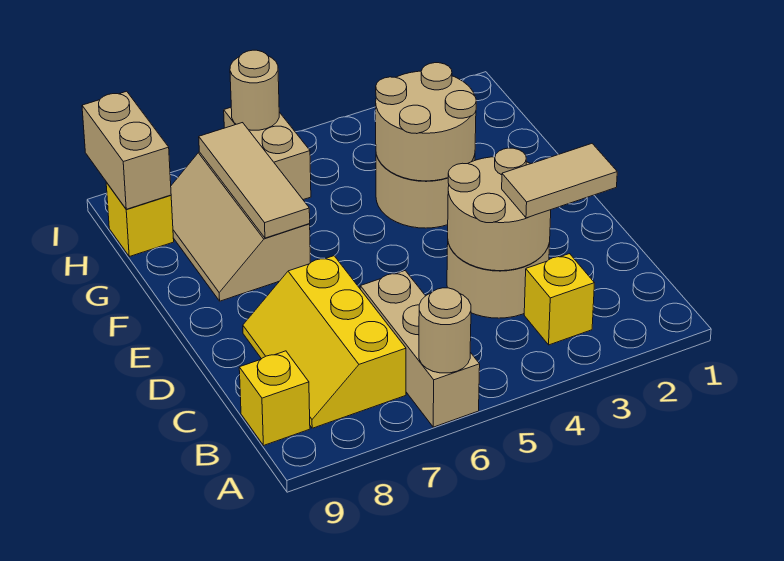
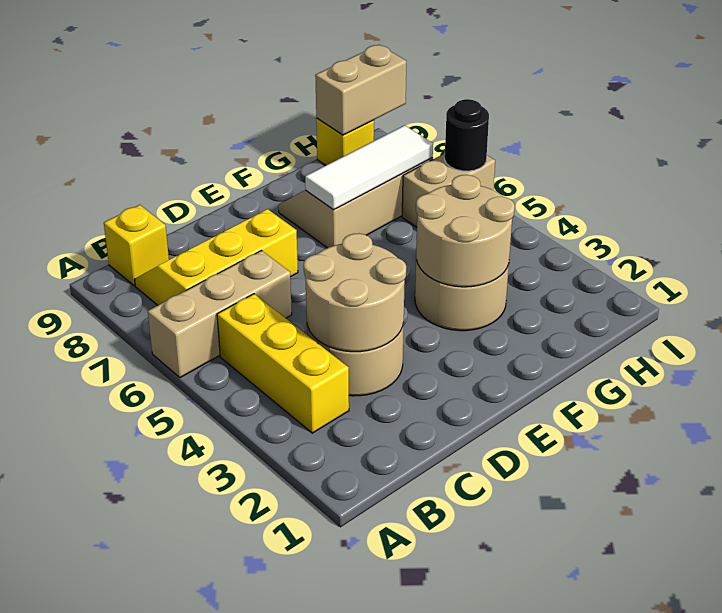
tan round brick A6 level 2 -> none
yellow brick B3 level 1 -> yellow brick B3:B5 level 1
tan tile C2:C3 level 3 -> none
tan tile F7:H7 level 2 -> white tile F7:H7 level 2
tan round brick I6 level 2 -> black round brick I6 level 2

